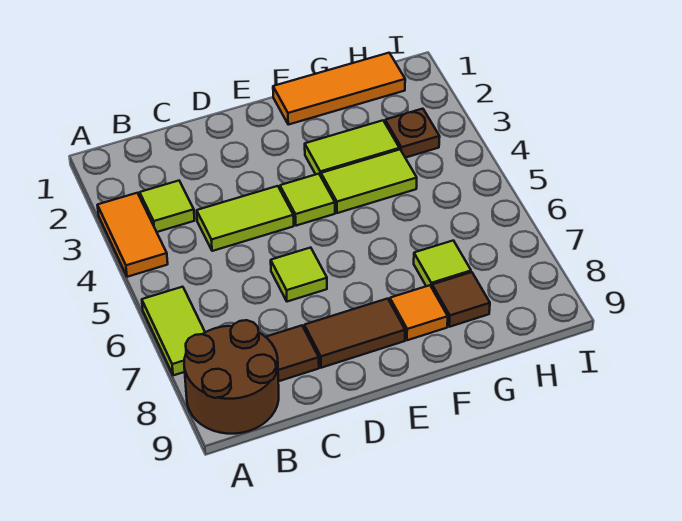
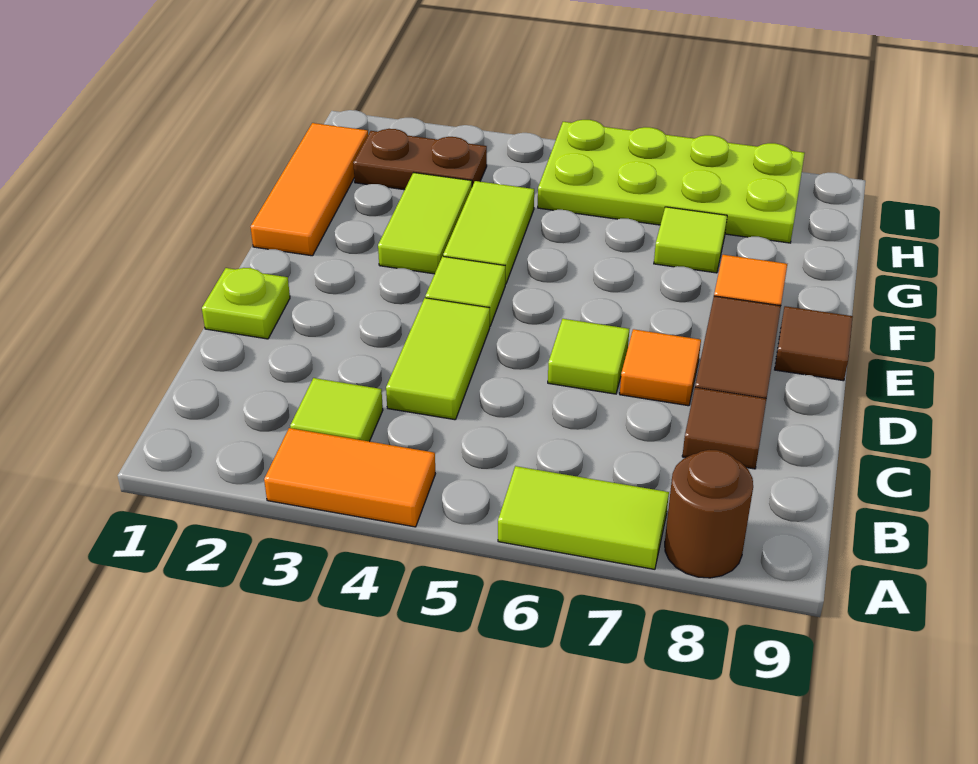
brown round brick A8:B9 level 1 -> brown round brick A8 level 1
none -> lime plate D1 level 1
none -> orange tile D7 level 1
brown tile G8 level 1 -> brown tile E9 level 1
brown plate H3 level 1 -> brown plate H2:H3 level 1
none -> lime plate H5:I8 level 1

